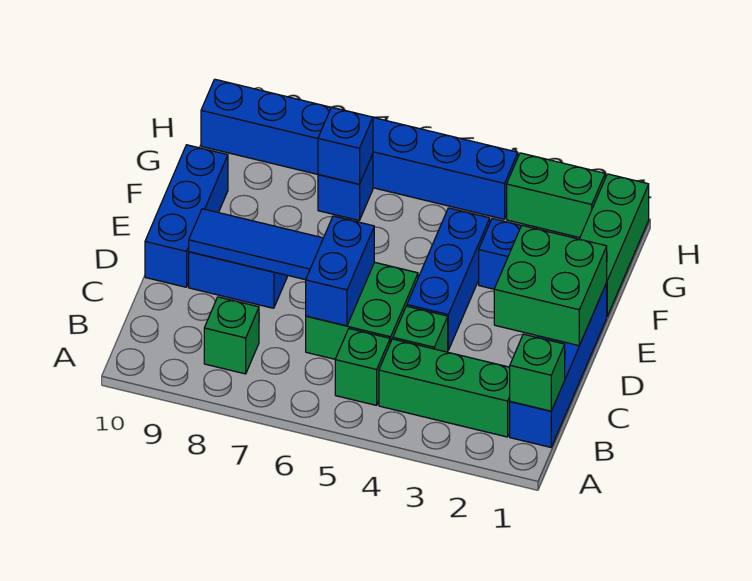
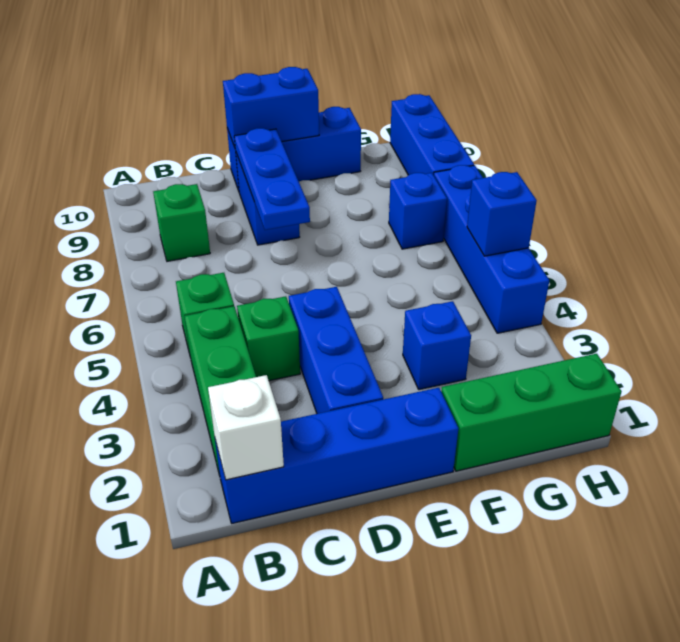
green brick B1 level 2 -> white brick B1 level 2
green brick C5:D6 level 1 -> none
blue brick C6:D6 level 2 -> blue brick D10:E10 level 2
green brick D1:E2 level 2 -> none
blue brick D4:F4 level 1 -> blue brick D2:D4 level 1
blue tile D7:D9 level 2 -> blue plate D7:D9 level 2
blue brick G7 level 2 -> blue brick H5 level 2
green brick H2:H3 level 1 -> none

